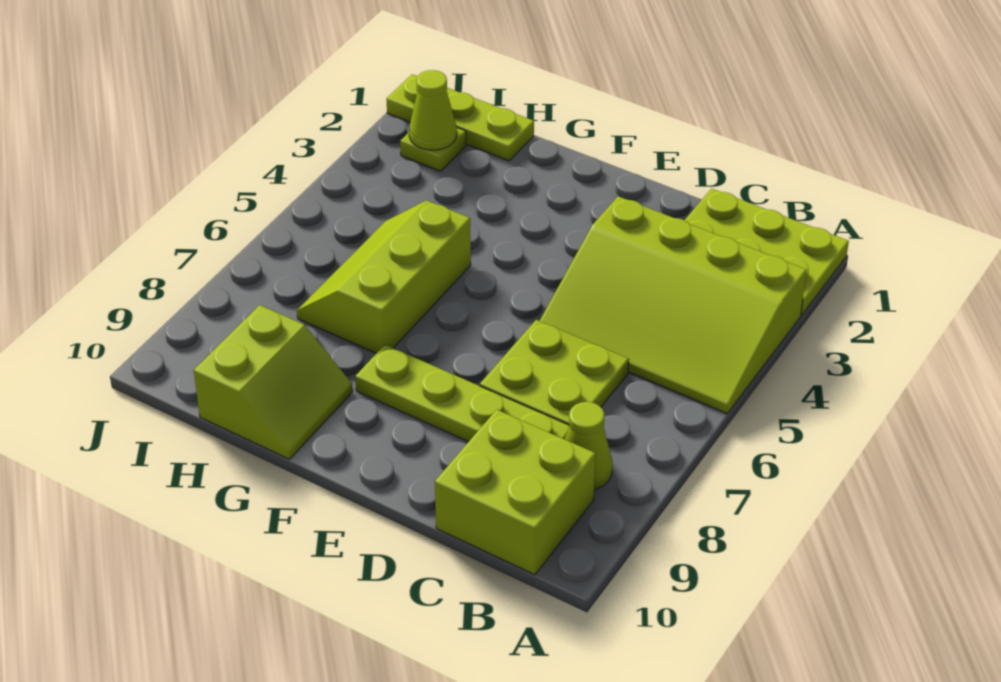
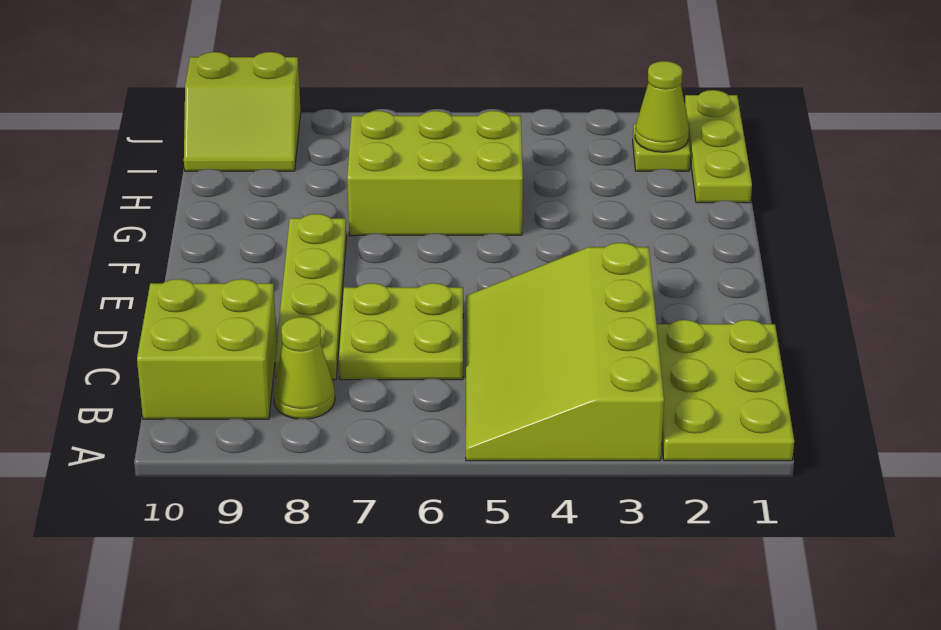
lime slope G5:H7 level 1 top G -> lime brick G5:H7 level 1
lime slope G9:H10 level 1 top H -> lime slope I9:J10 level 1 top J

